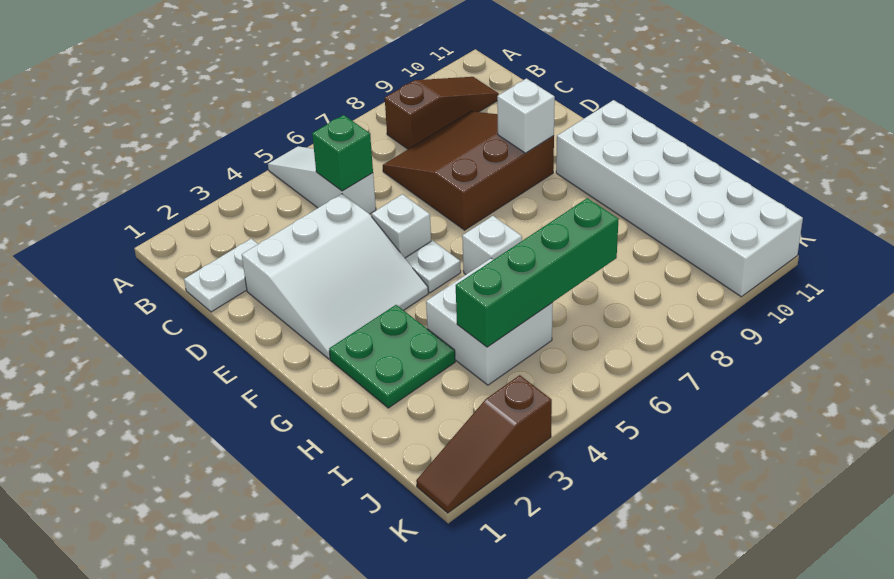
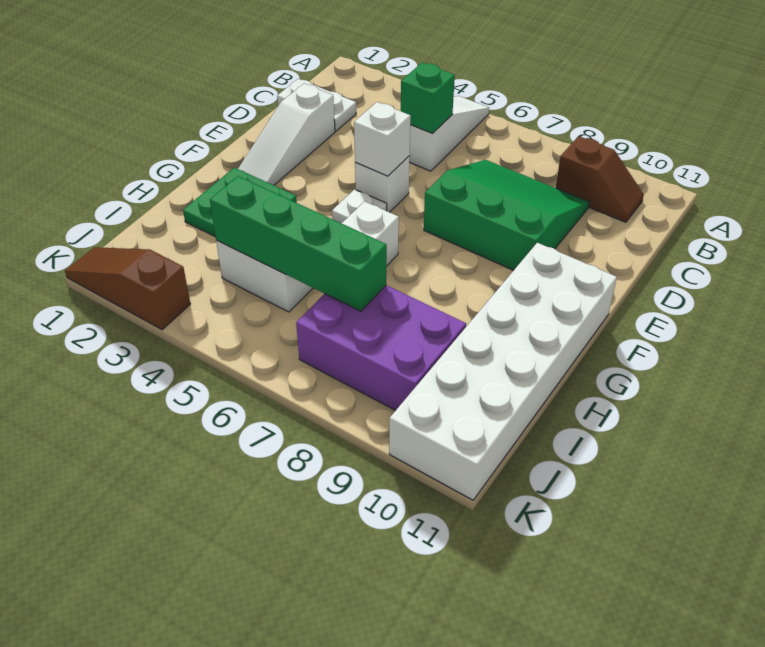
brown slope B8:B10 level 1 top 8 -> brown slope B9:B10 level 1 top 9
brown slope C7:E9 level 1 top E -> green slope C7:E9 level 1 top E
white slope D2:F4 level 1 top D -> white slope D2:F2 level 1 top D
white brick E9 level 2 -> white brick E5 level 2
none -> purple brick I7:J9 level 1

